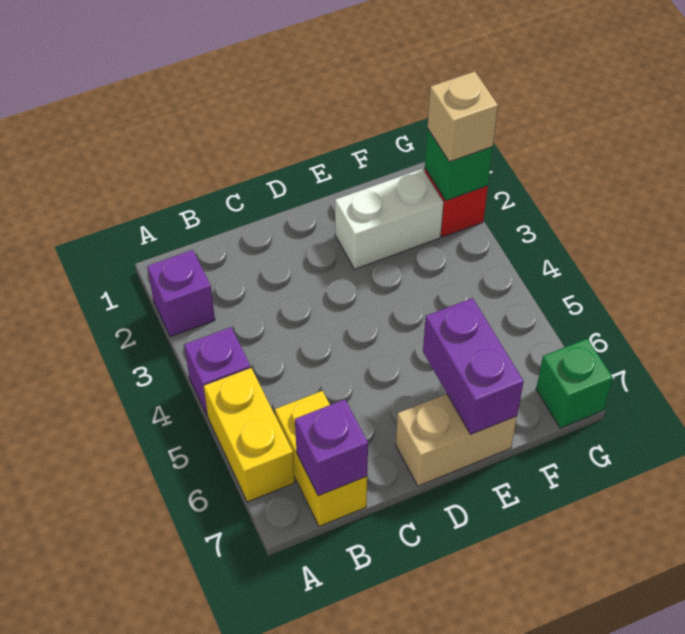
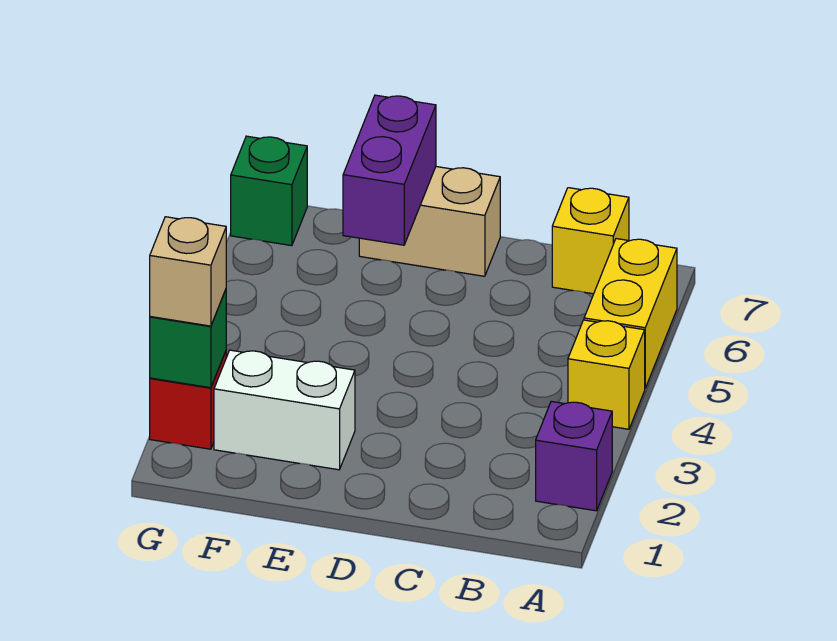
purple brick A4 level 1 -> yellow brick A4 level 1
yellow brick B6:B7 level 1 -> yellow brick B7 level 1
purple brick B7 level 2 -> none

